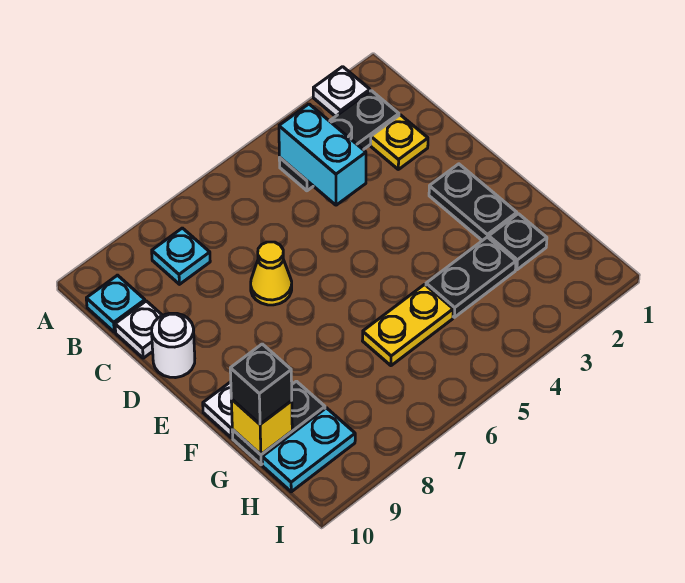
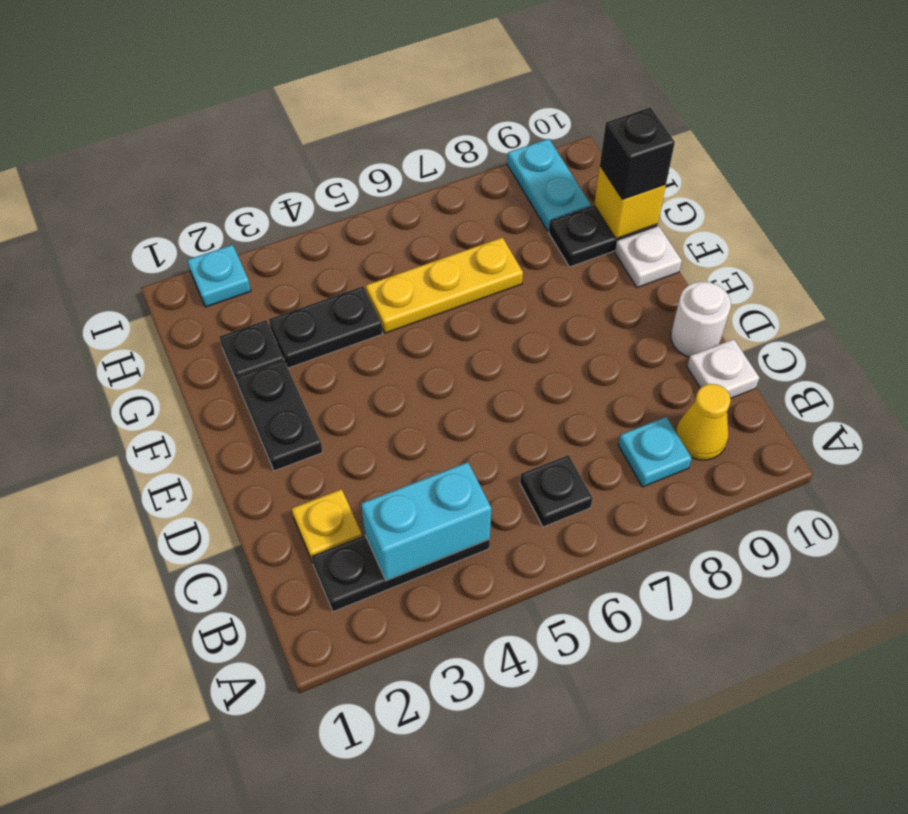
white plate A2 level 1 -> none
cyan brick B4:C4 level 2 -> cyan brick B3:B4 level 2
none -> black plate B6 level 1
cyan plate B10 level 1 -> cyan plate I2 level 1
yellow cone D7 level 1 -> yellow cone B9 level 1
yellow plate G5:G6 level 1 -> yellow plate G5:G7 level 1
cyan plate H9:H10 level 1 -> cyan plate H9:I9 level 1

